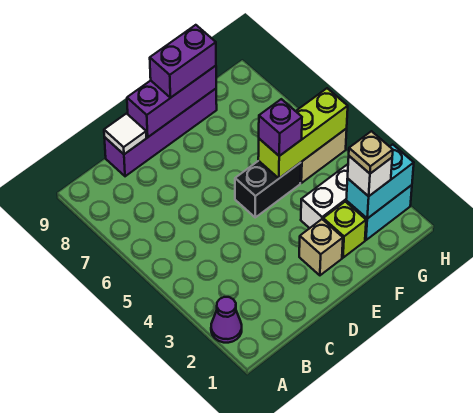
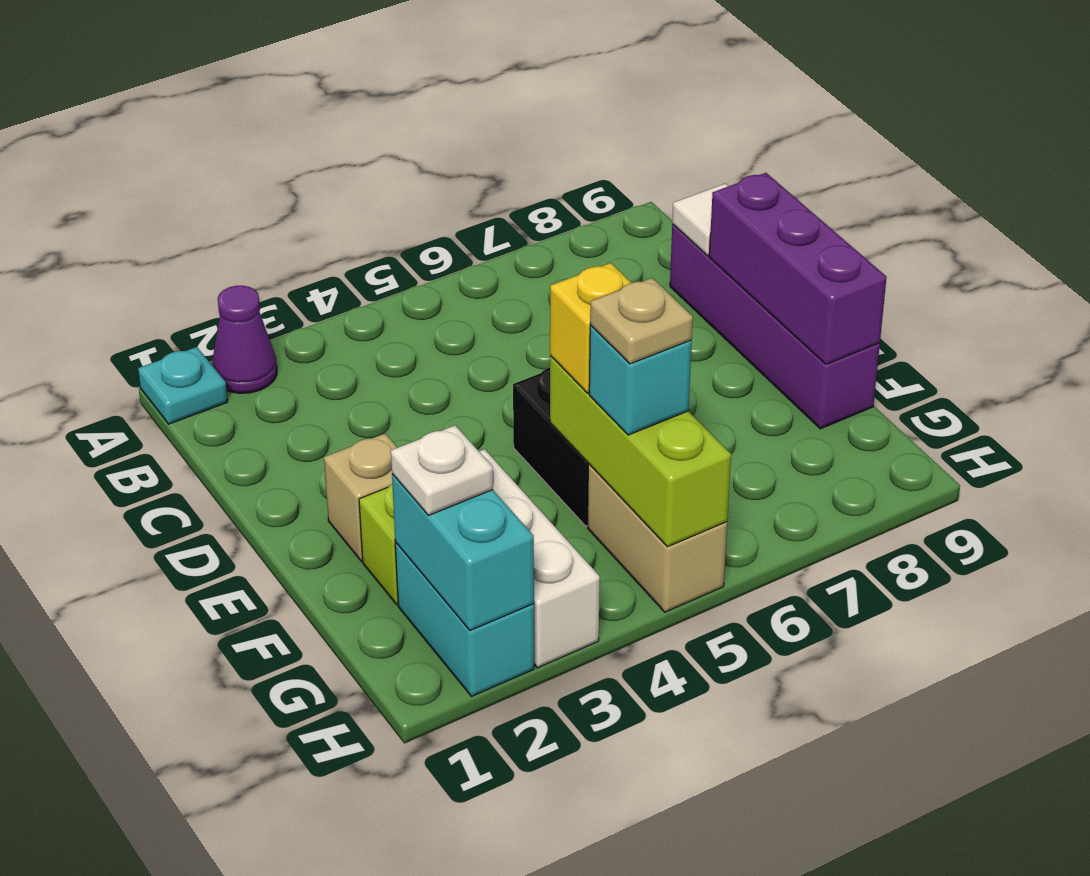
none -> cyan plate A1 level 1
purple brick E9:F9 level 3 -> none
purple brick F5 level 3 -> yellow brick F5 level 3
white brick G2 level 3 -> white plate G2 level 3
tan plate G2 level 4 -> tan plate G5 level 4
none -> cyan brick G5 level 3

